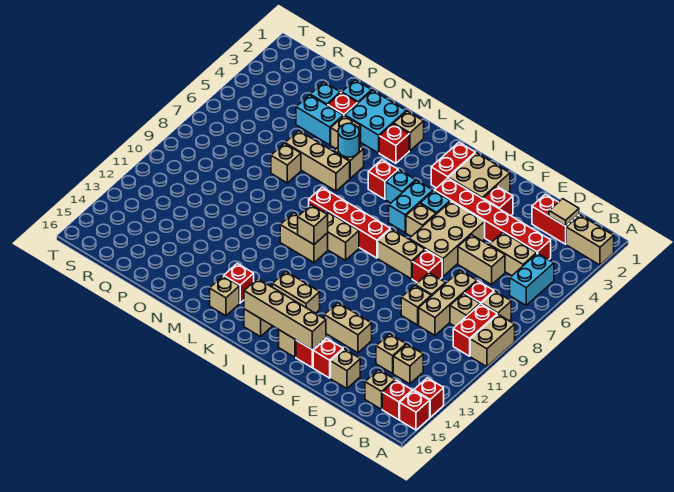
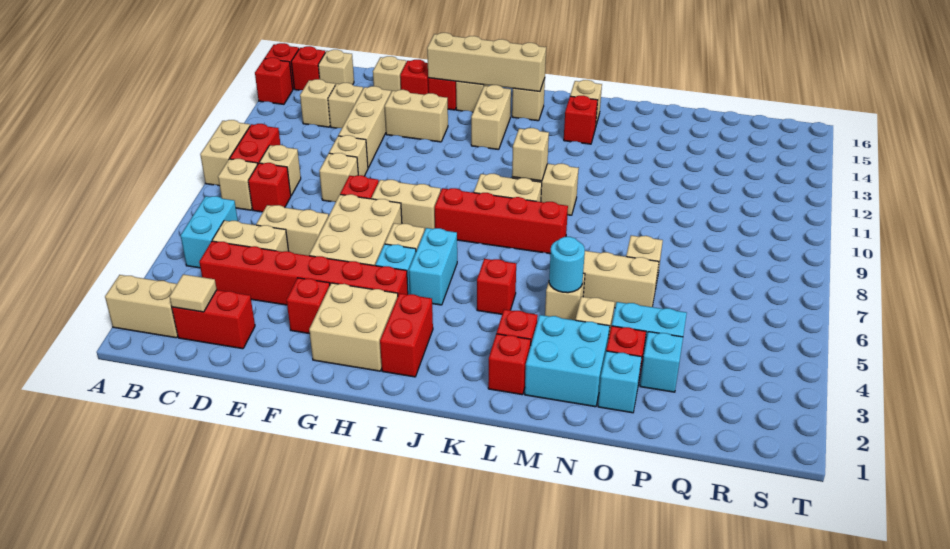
tan brick D8:D10 level 1 -> tan brick E11:E13 level 1
tan brick I13:J13 level 1 -> tan brick I13:I14 level 1
cyan brick J5 level 1 -> none
tan brick L2 level 1 -> red brick L2 level 1

